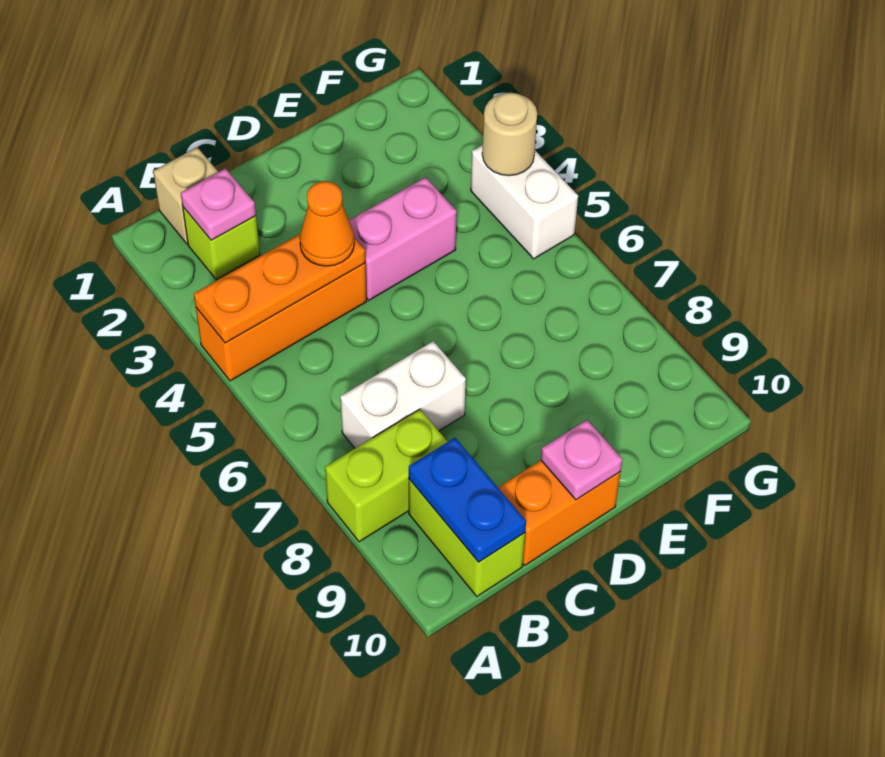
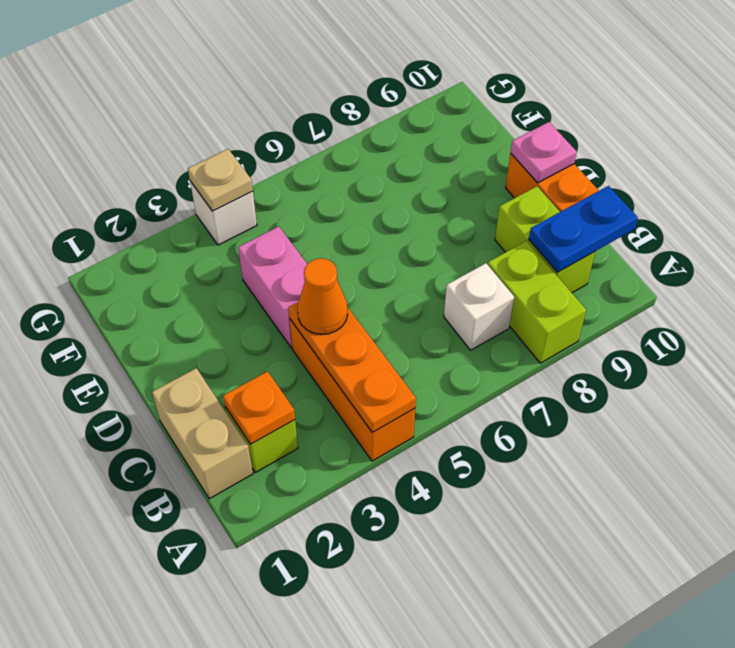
tan brick B1 level 1 -> tan brick B1:C1 level 1
pink plate B2 level 2 -> orange plate B2 level 2
white brick B7:C7 level 1 -> white brick B7 level 1
lime brick B9:B10 level 1 -> lime brick B9:C9 level 1
white brick G4:G5 level 1 -> white brick G4 level 1
tan round brick G4 level 2 -> tan plate G4 level 2

